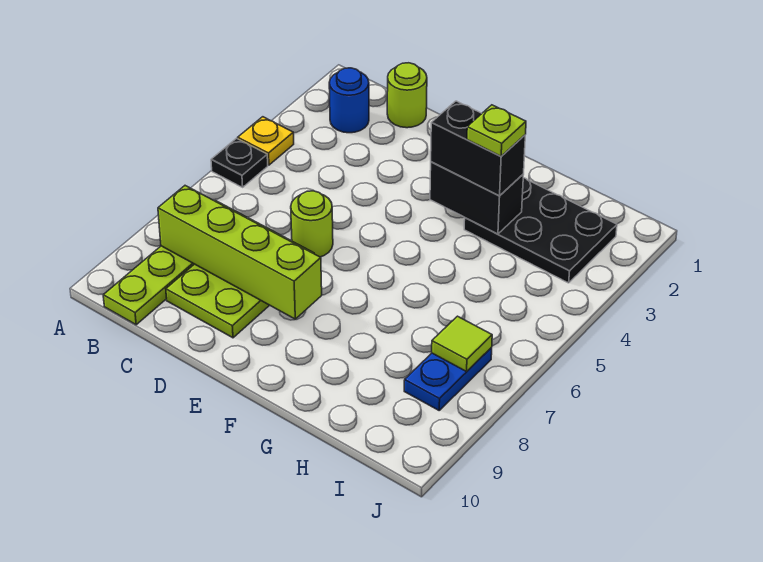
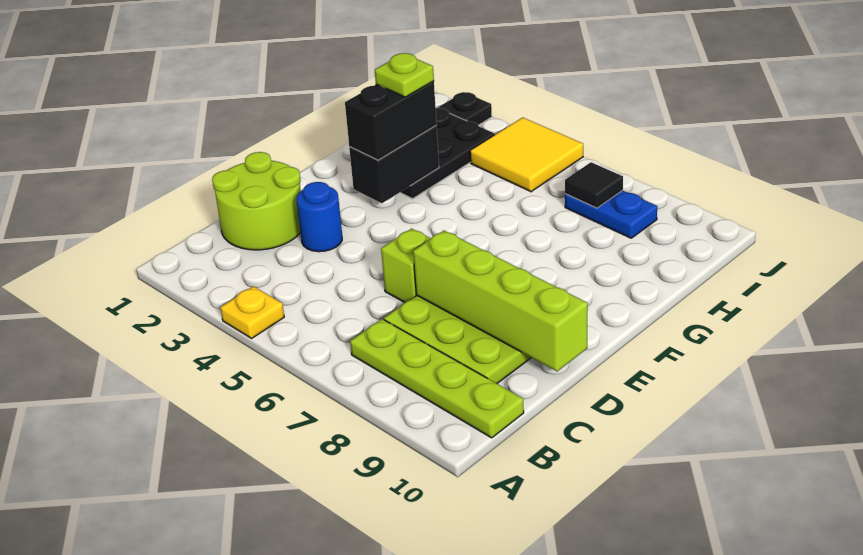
black plate A5 level 1 -> black plate J2 level 1
blue round brick B2 level 1 -> blue round brick D3 level 1
lime brick B8:E8 level 2 -> lime brick D7:D10 level 2
lime round brick C1 level 1 -> lime round brick C1:D2 level 1
lime round brick D6 level 1 -> lime brick D6 level 1
none -> yellow tile I4:J5 level 1
lime tile I7 level 2 -> black tile I7 level 2

